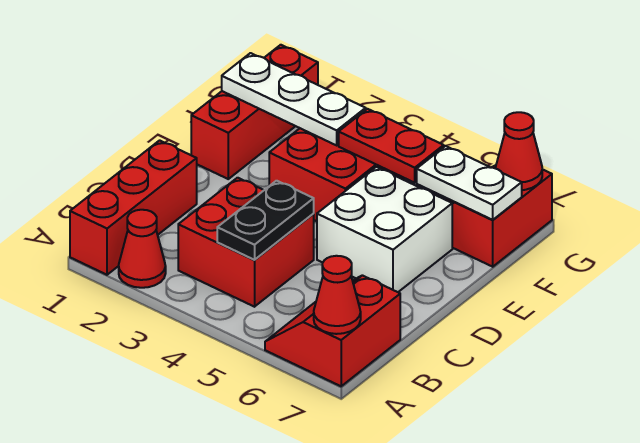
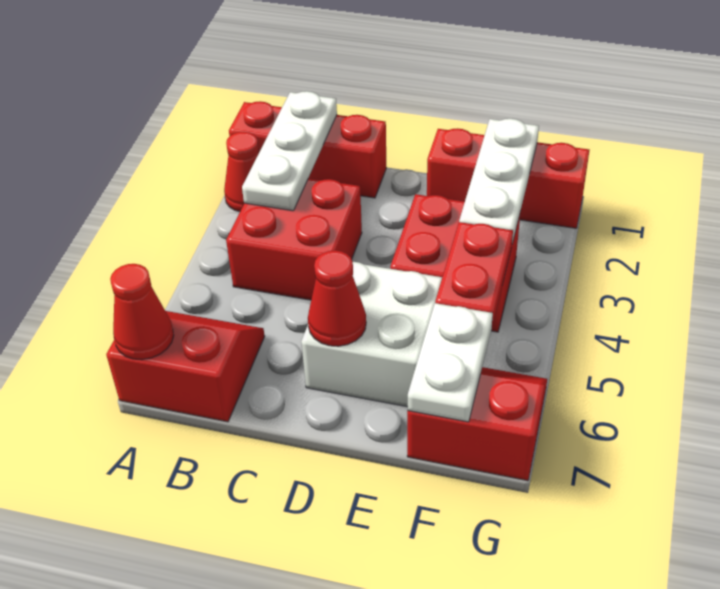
none -> white plate B1:B3 level 2
black plate B4:C4 level 2 -> none
red cone G7 level 2 -> red cone D6 level 2

